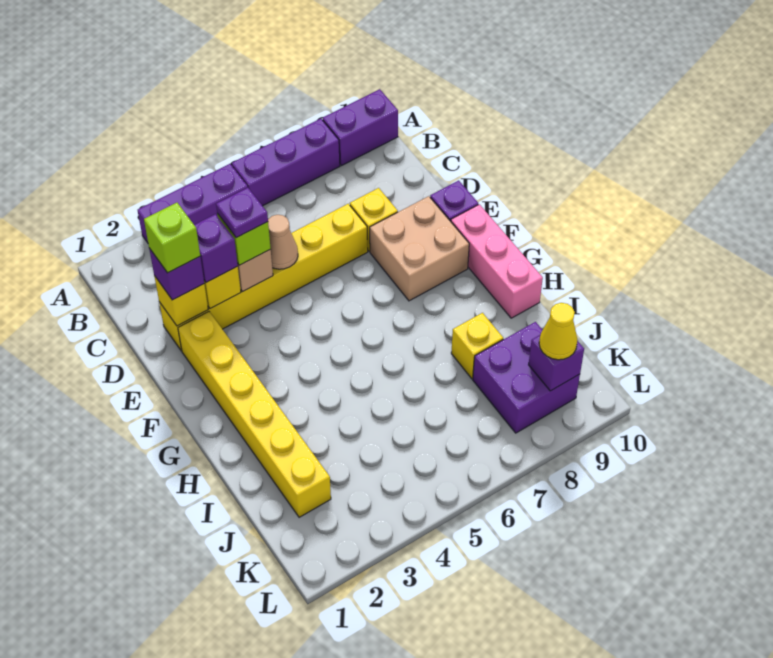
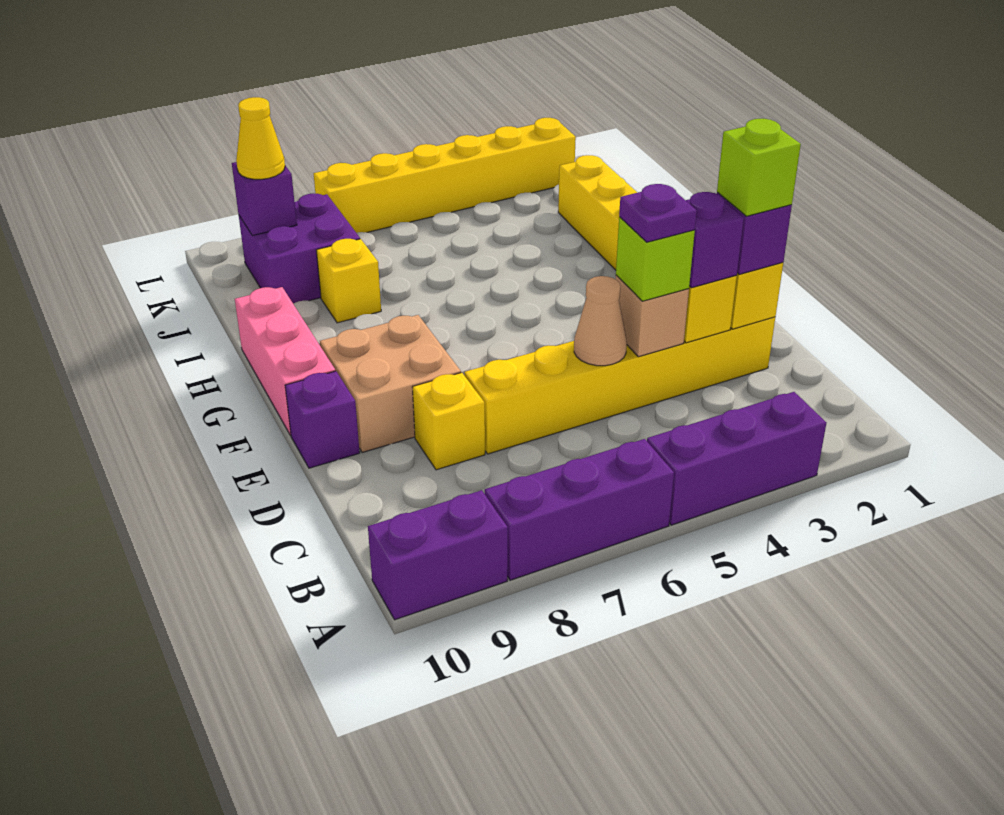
none -> yellow brick L2:L7 level 1

